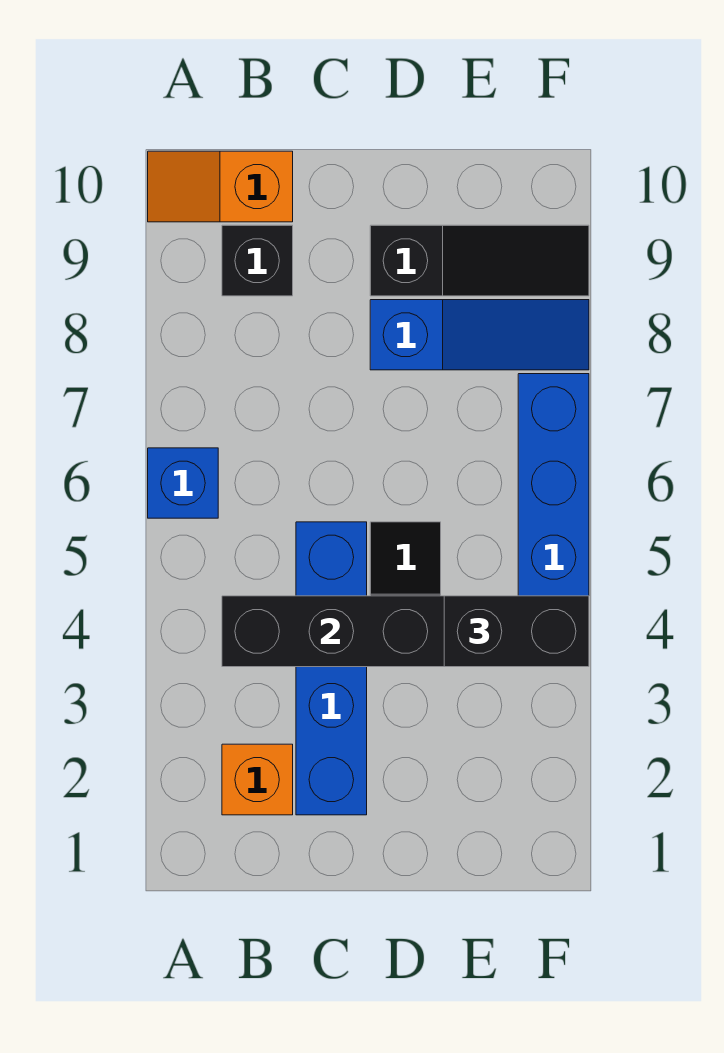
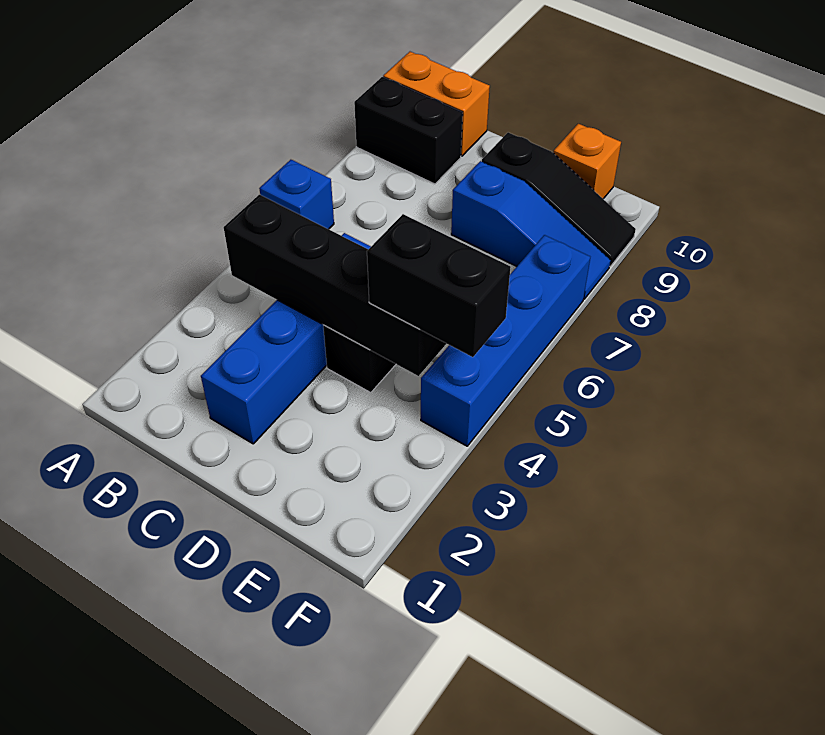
orange slope A10:B10 level 1 top B -> orange brick A10:B10 level 1
orange brick B2 level 1 -> orange brick E10 level 1
black brick B9 level 1 -> black brick A9:B9 level 1

